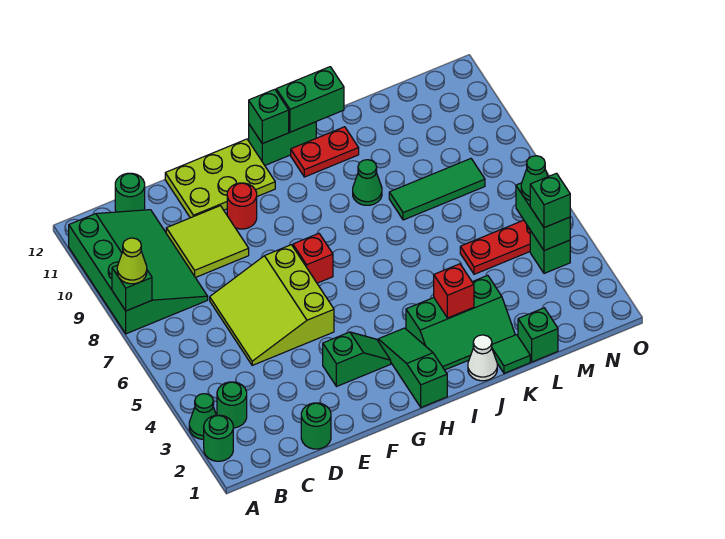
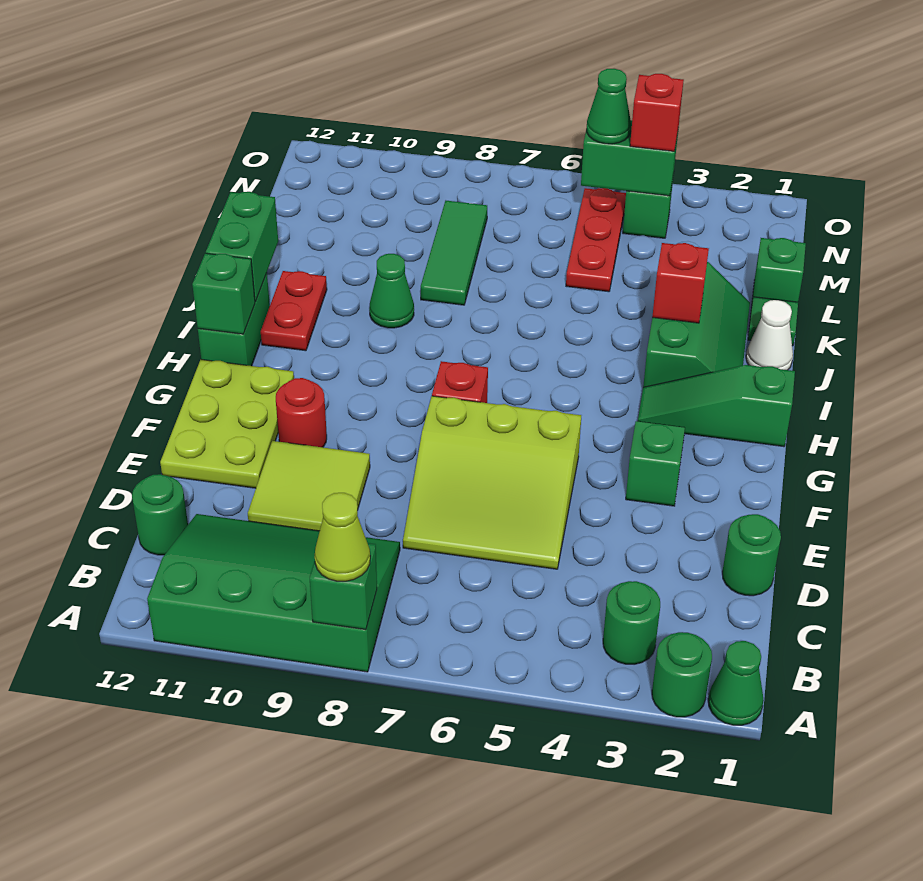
green cone A3 level 1 -> green cone A1 level 1
green brick N4 level 3 -> red brick N4 level 3

